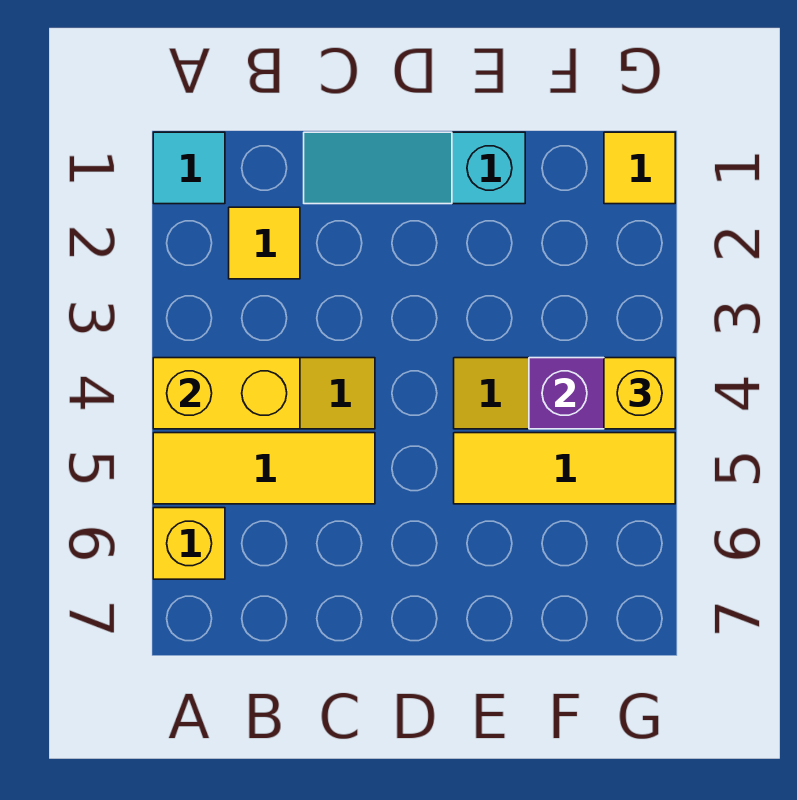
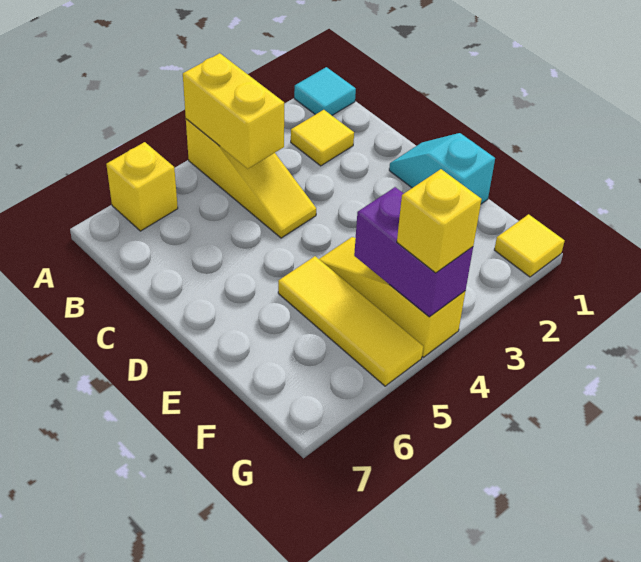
yellow tile A5:C5 level 1 -> none
cyan slope C1:E1 level 1 top E -> cyan slope D1:E1 level 1 top E

